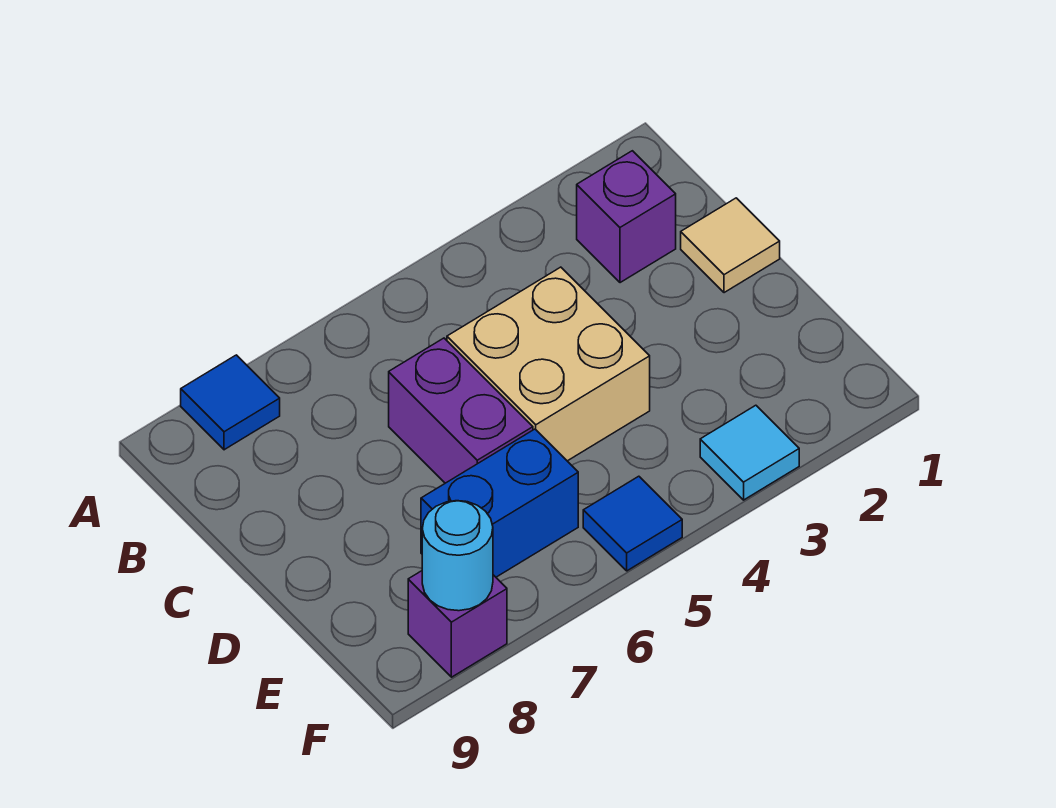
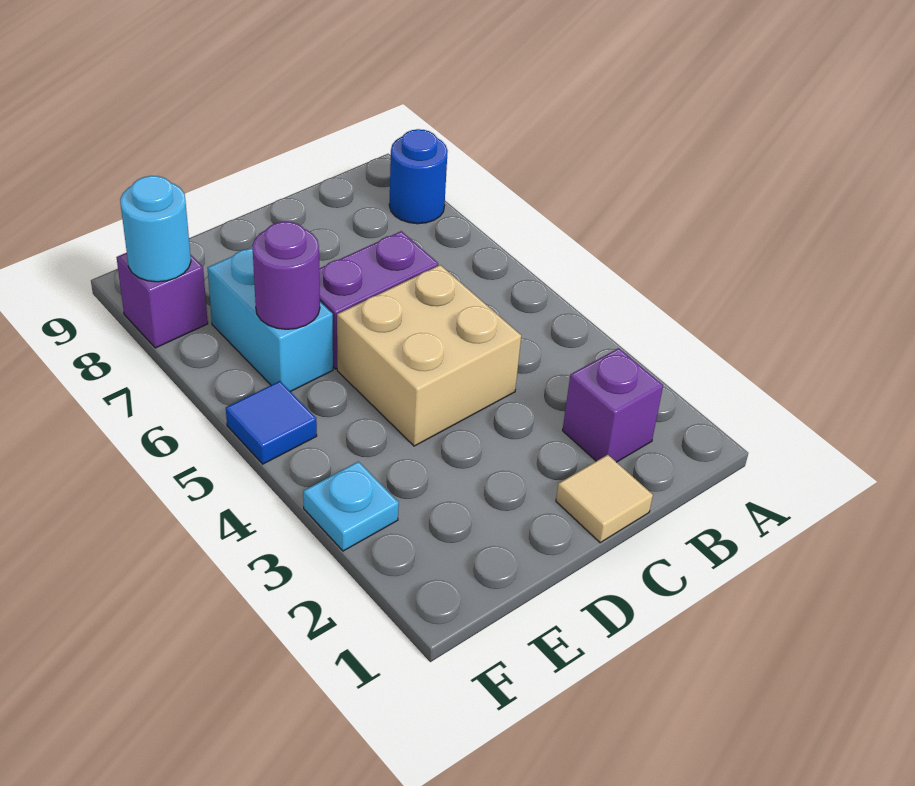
blue tile A8 level 1 -> blue round brick A8 level 1
blue brick E6:E7 level 1 -> cyan brick E6:E7 level 1
none -> purple round brick E6 level 2
cyan tile F3 level 1 -> cyan plate F3 level 1

